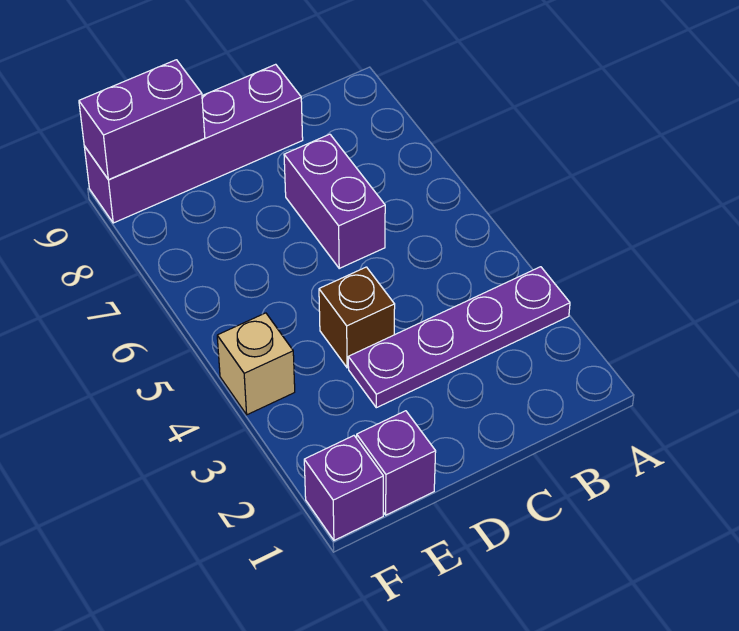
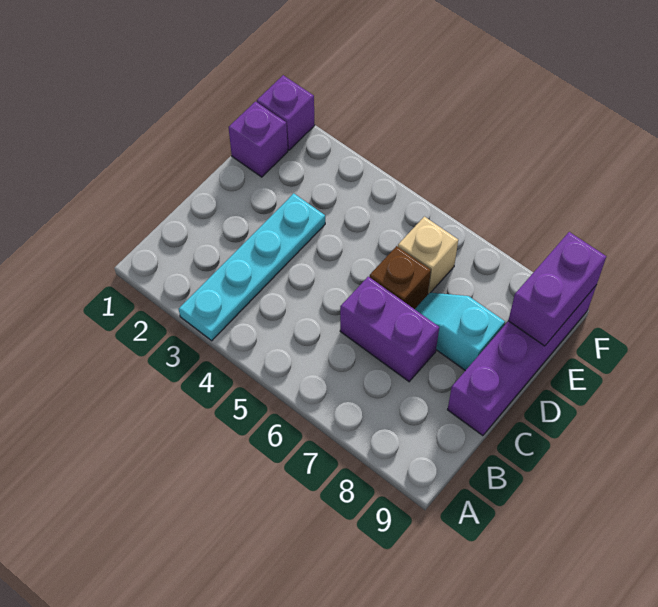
purple plate A3:D3 level 1 -> cyan plate A3:D3 level 1
brown brick D4 level 1 -> brown brick D6 level 1
none -> cyan slope D7:D8 level 1 top 8
tan brick F4 level 1 -> tan brick E6 level 1

